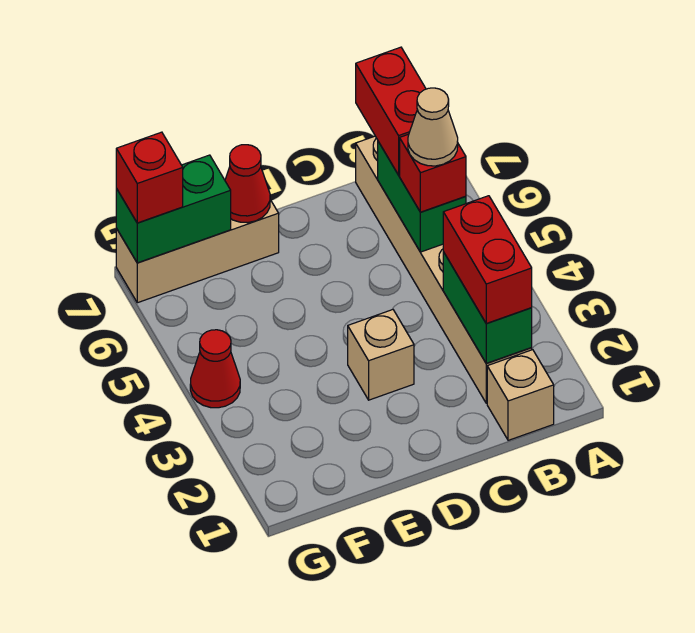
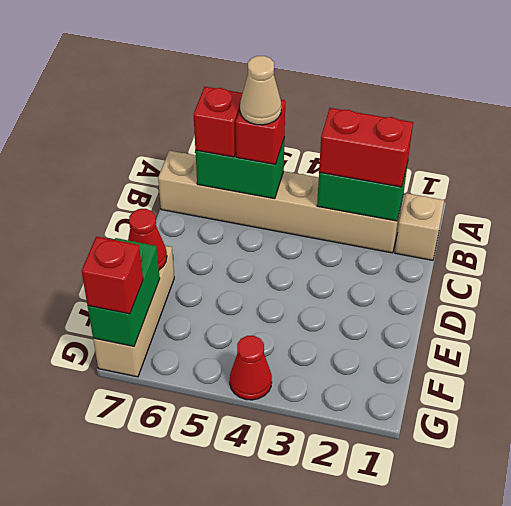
red brick B6:B7 level 3 -> red brick B6 level 3
tan brick D3 level 1 -> none

